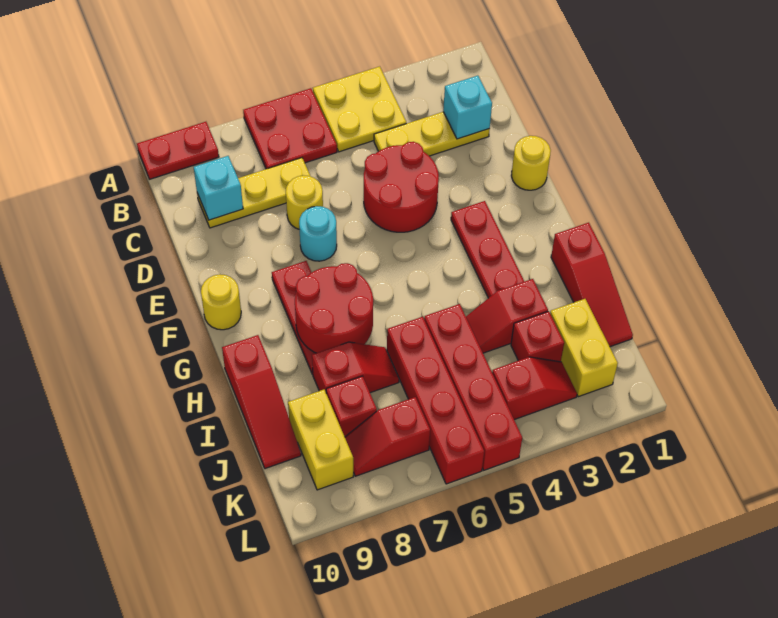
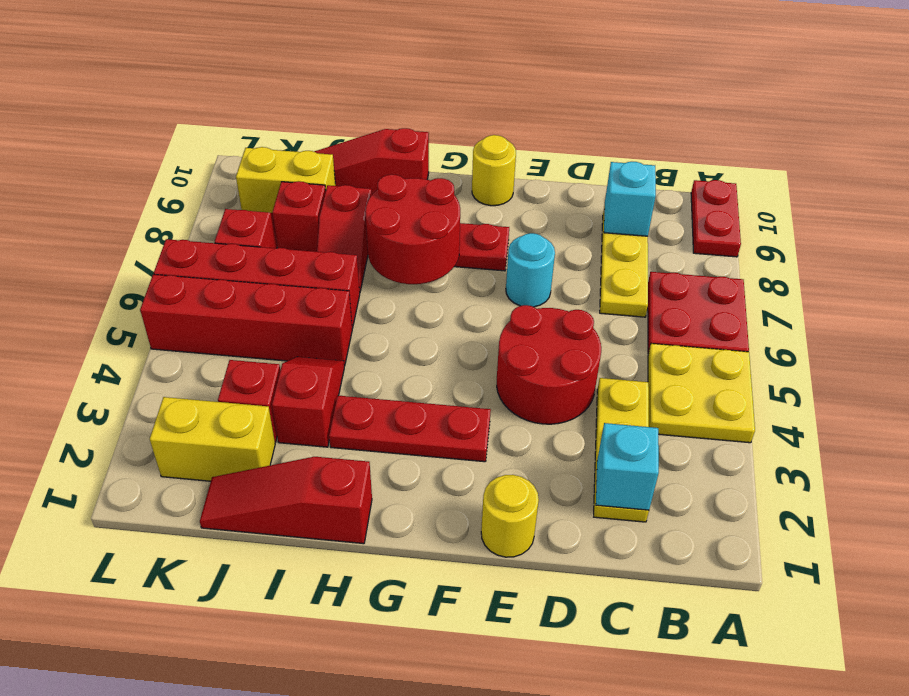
yellow round brick D7 level 1 -> none
red slope K3:K4 level 1 top 4 -> none

